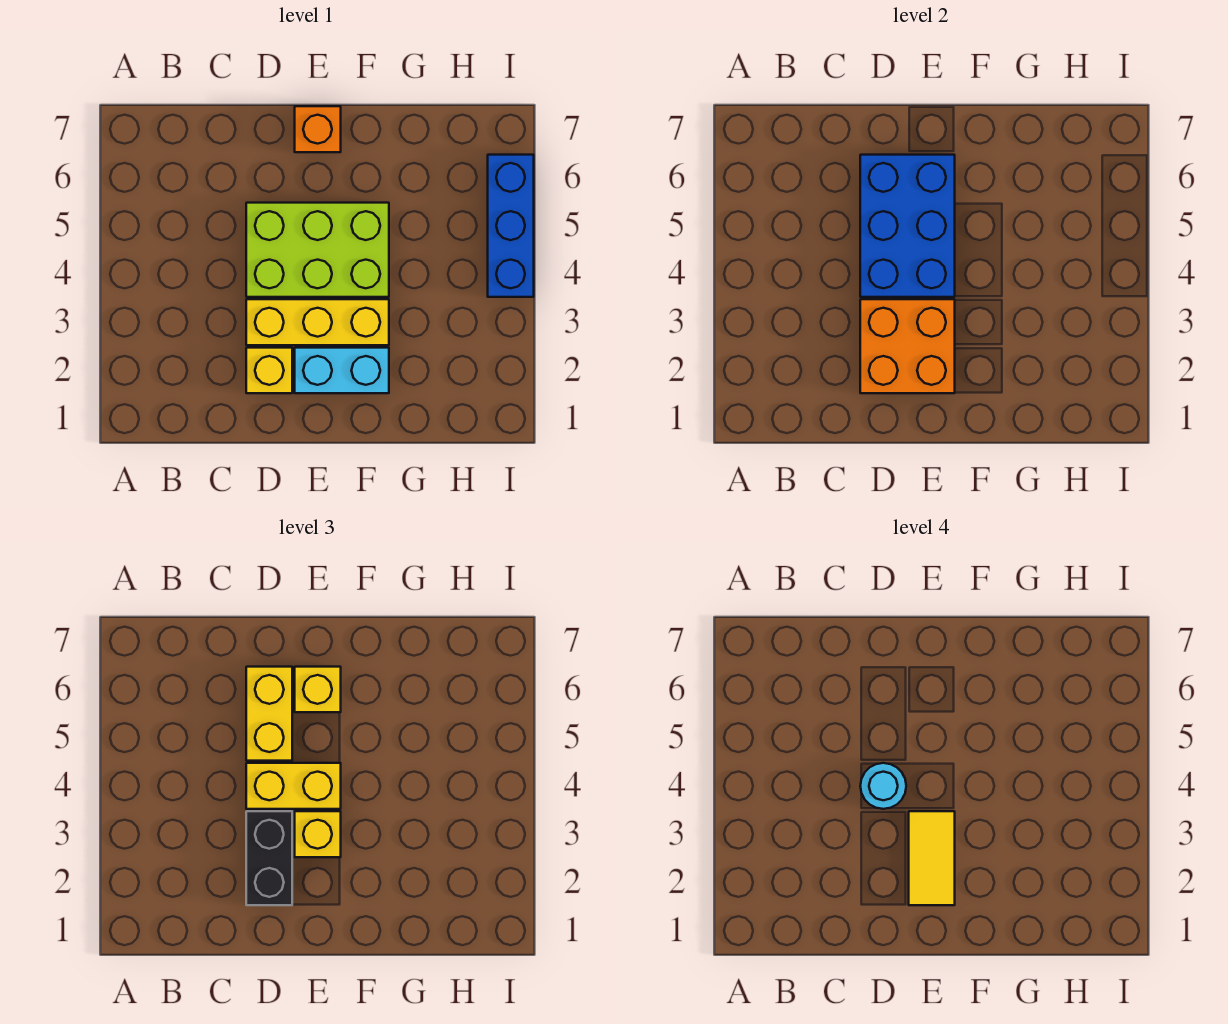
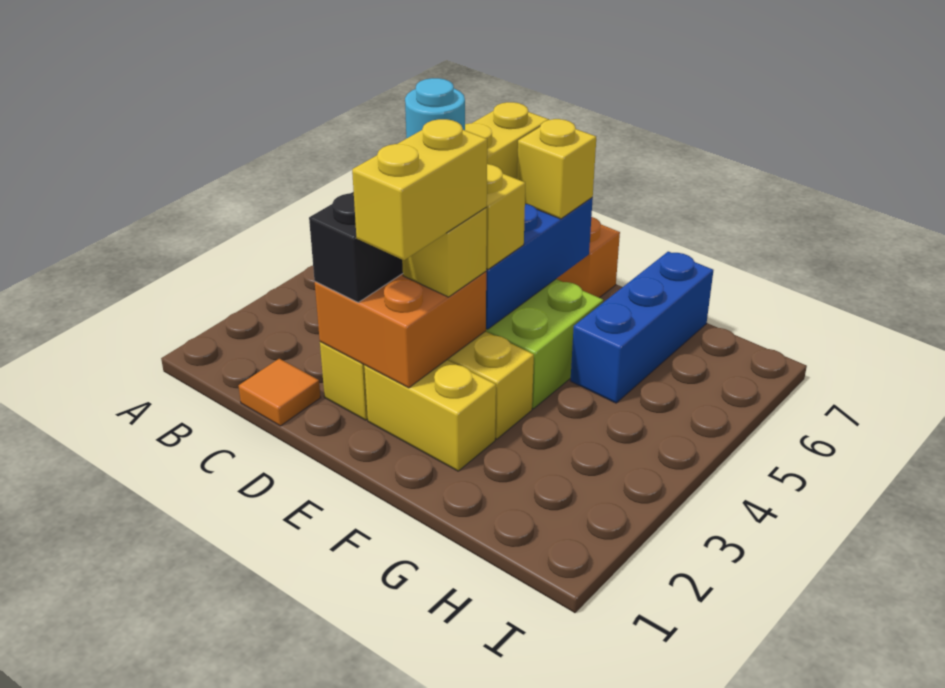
none -> orange tile C1 level 1
cyan brick E2:F2 level 1 -> yellow brick E2:F2 level 1
yellow tile E2:E3 level 4 -> yellow brick E2:E3 level 4
blue brick I4:I6 level 1 -> blue brick G5:G7 level 1

